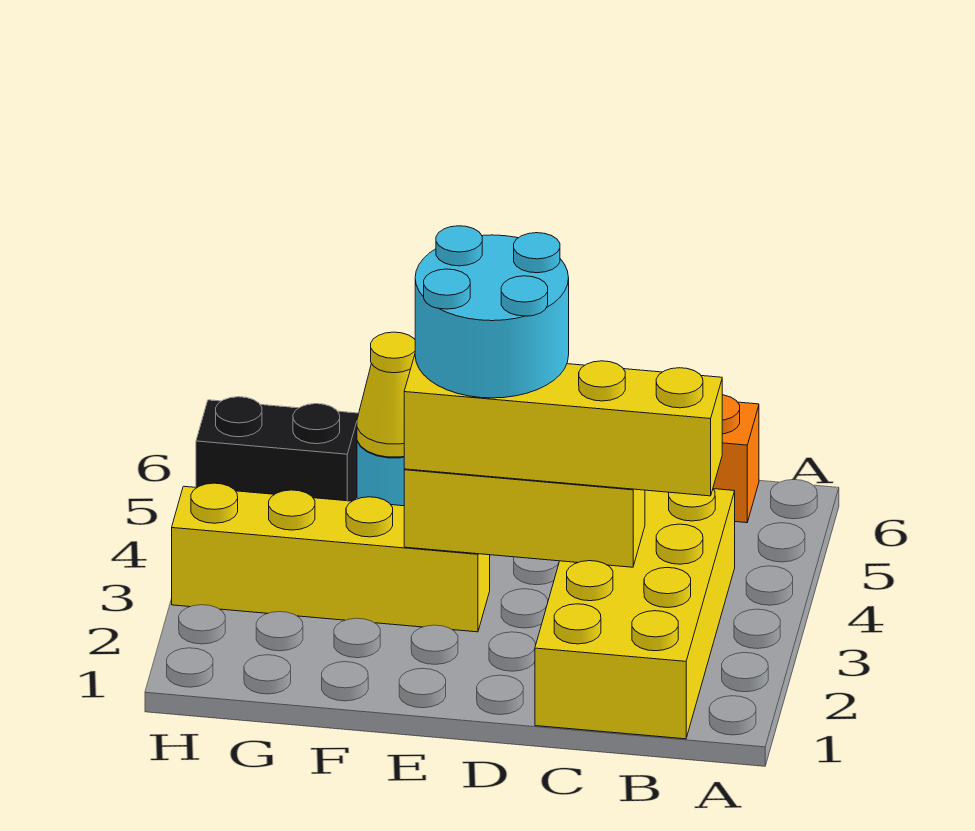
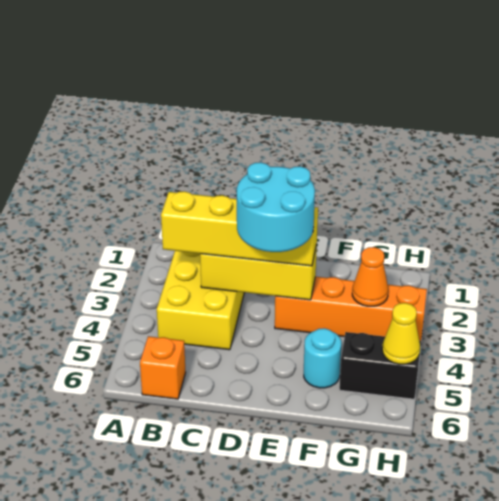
yellow brick E3:H3 level 1 -> orange brick E3:H3 level 1
yellow cone F5 level 2 -> yellow cone H5 level 2
none -> orange cone G3 level 2

